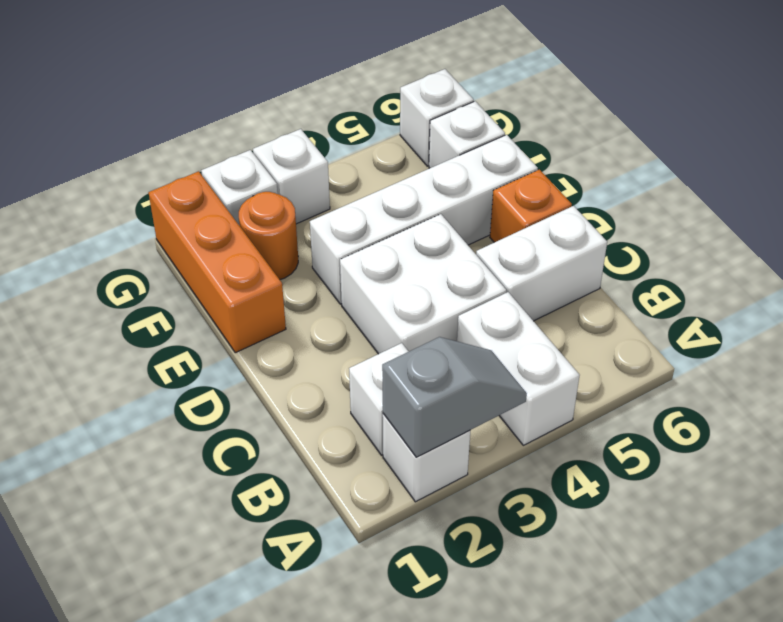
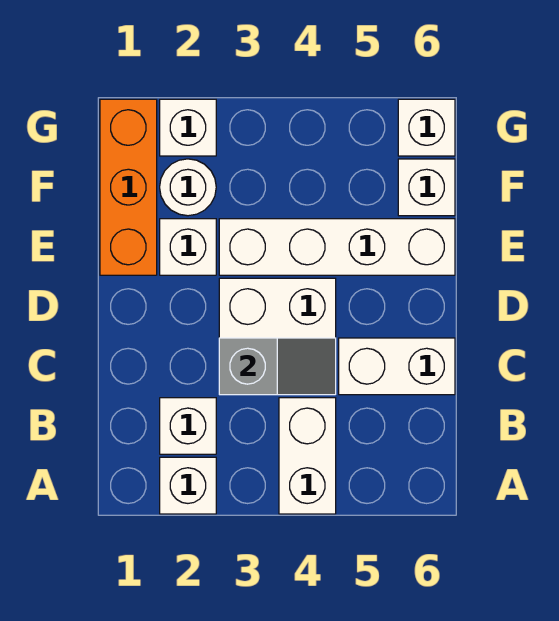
grey slope A2:A3 level 2 top 2 -> grey slope C3:C4 level 2 top 3
orange brick D6 level 1 -> none
orange round brick F2 level 1 -> white round brick F2 level 1
white brick G3 level 1 -> white brick E2 level 1

